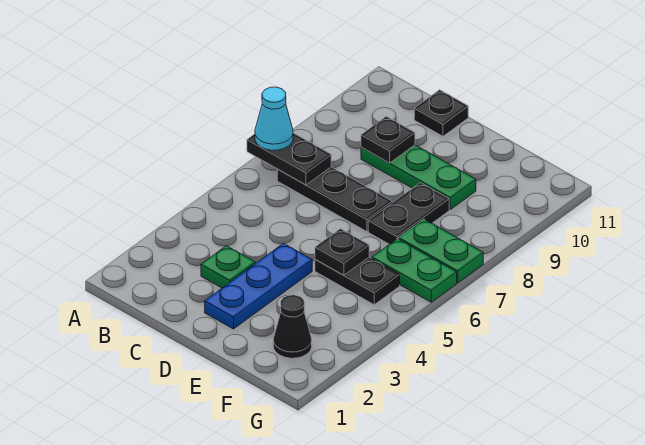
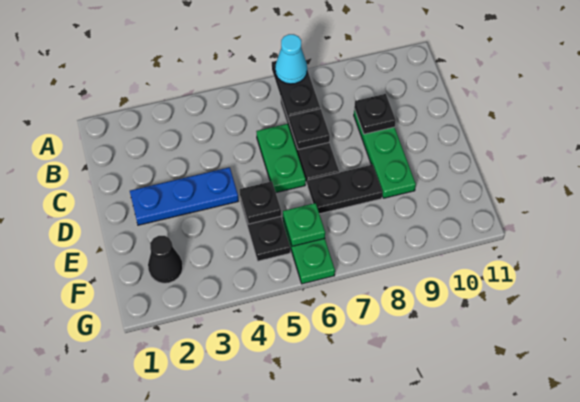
green plate C3 level 1 -> green plate F6 level 2
black plate C11 level 1 -> black plate C7 level 2
green plate F7:G7 level 1 -> green plate C6:D6 level 1

